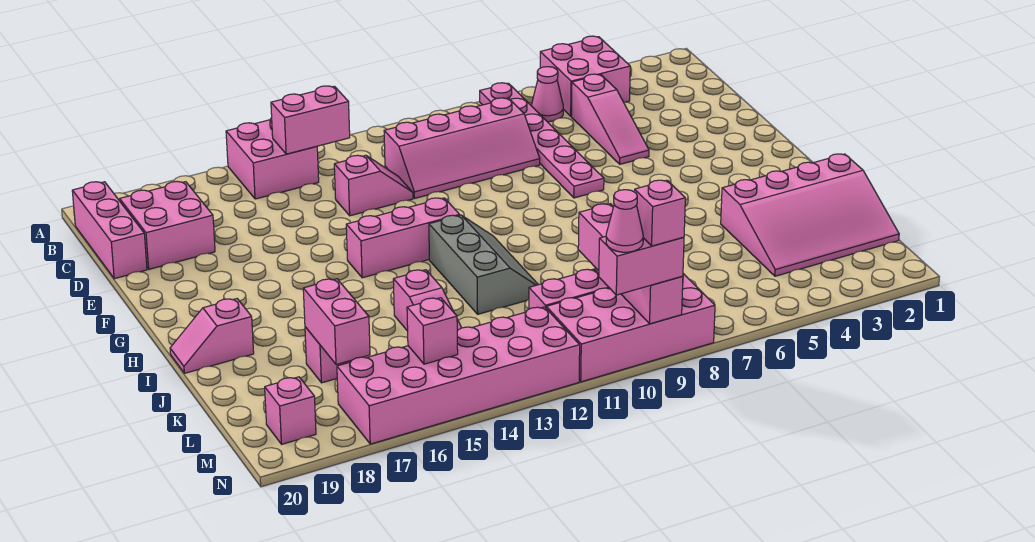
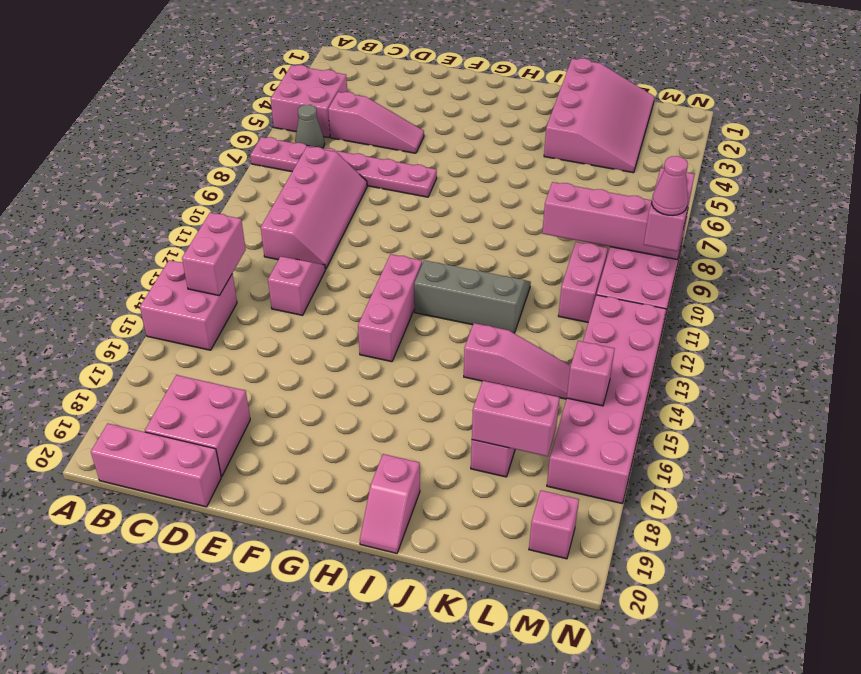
pink cone B6 level 1 -> grey cone B6 level 1
pink brick N9 level 4 -> none

